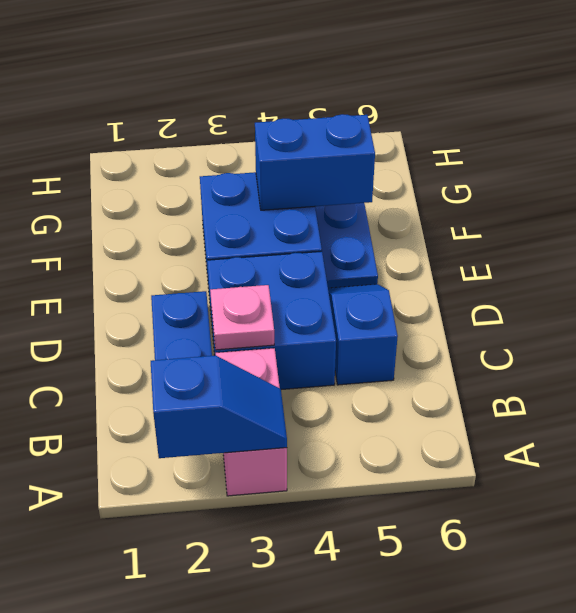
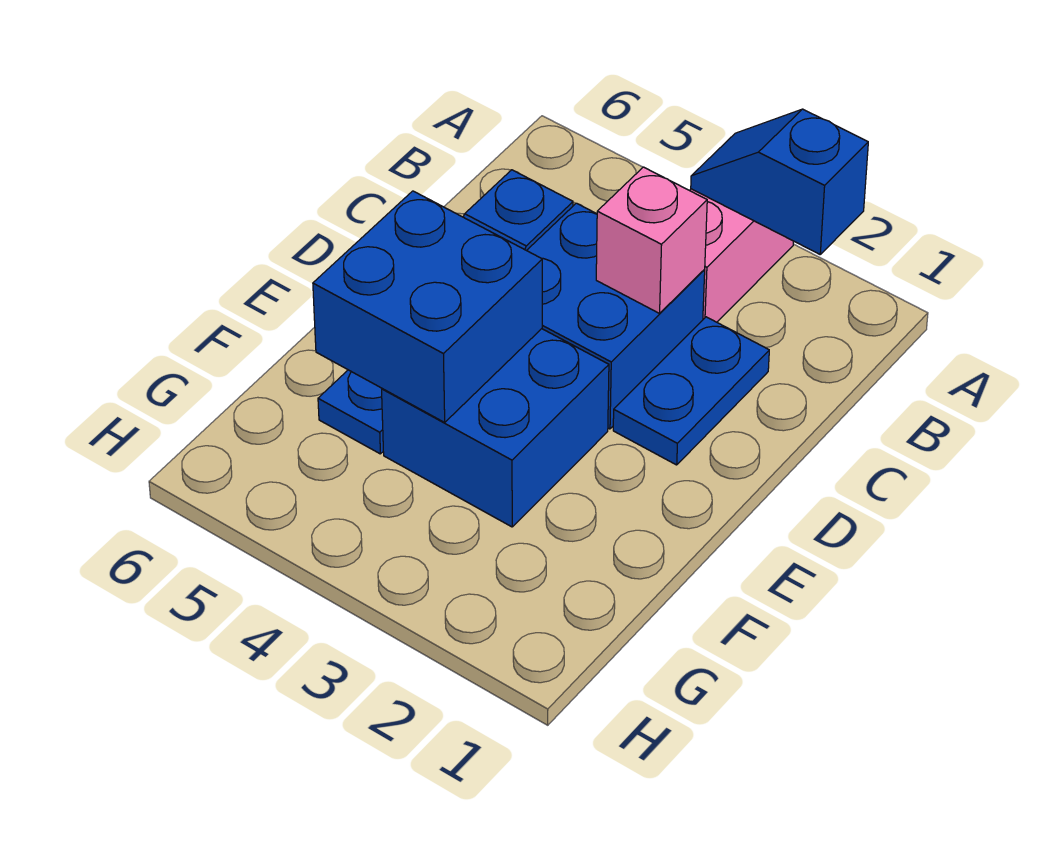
pink plate C3 level 2 -> pink brick C3 level 2
blue brick F4:F5 level 2 -> blue brick E4:F5 level 2

